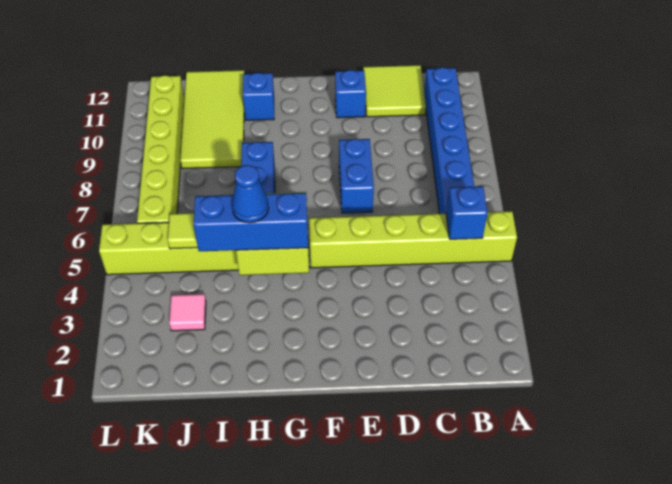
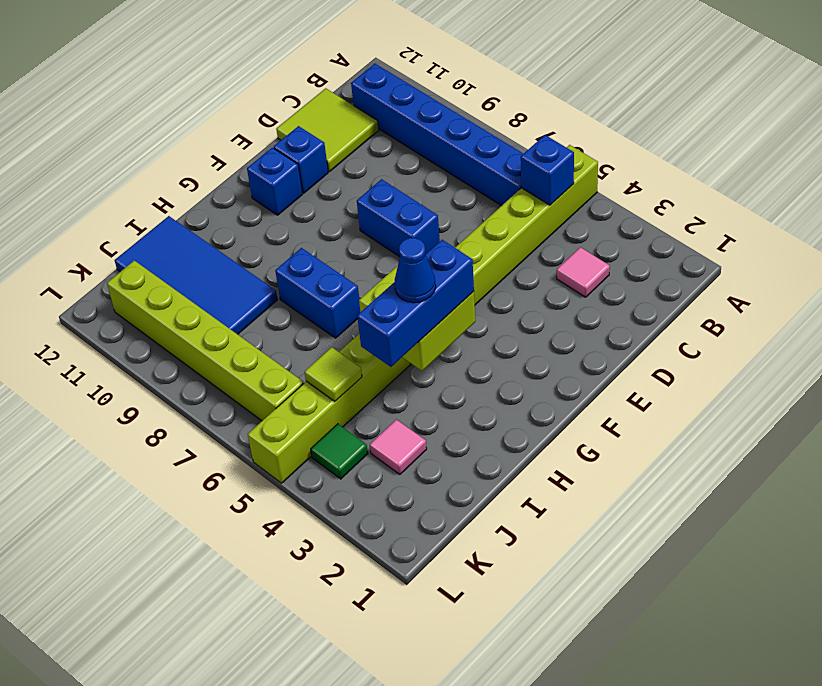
none -> pink tile C3 level 1
blue brick H11 level 1 -> blue brick F11 level 1
lime tile I9:J12 level 1 -> blue tile I9:J12 level 1
none -> green tile K4 level 1

